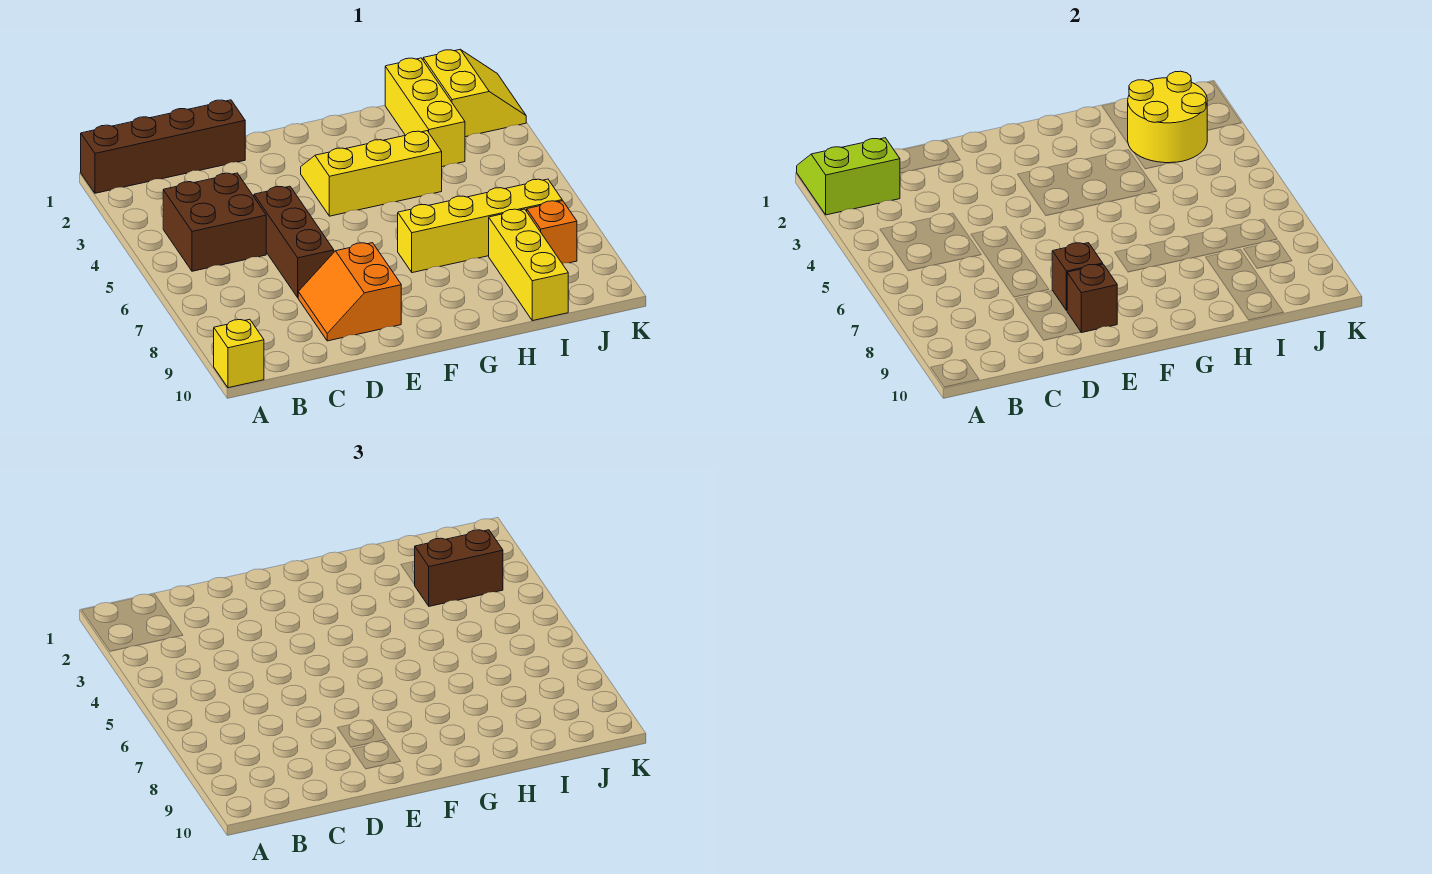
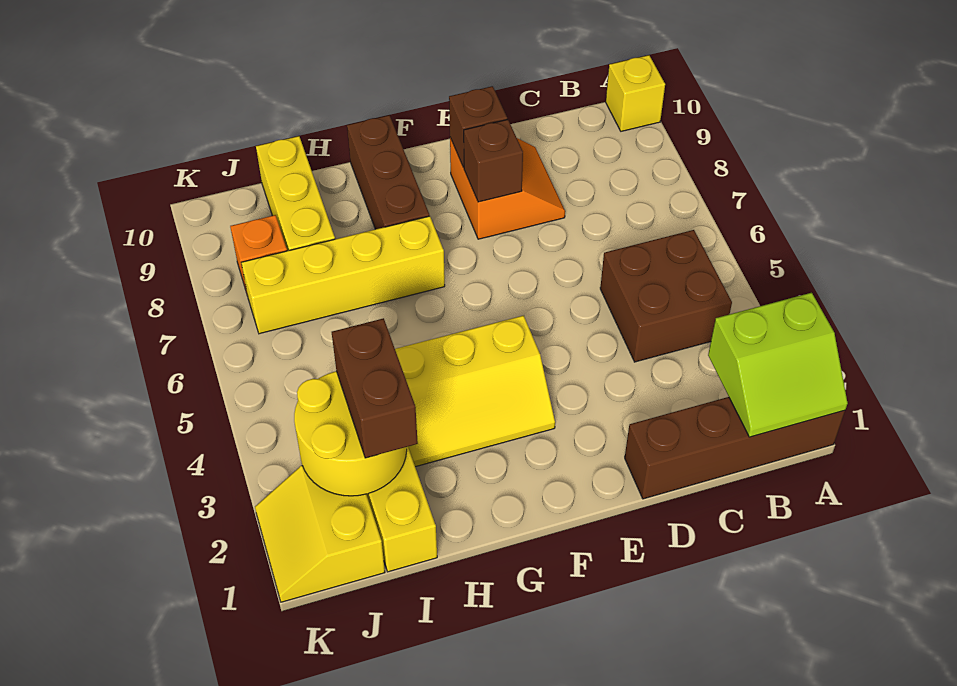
brown brick D5:D7 level 1 -> brown brick G8:G10 level 1
brown brick I3:J3 level 3 -> brown brick I2:I3 level 3

